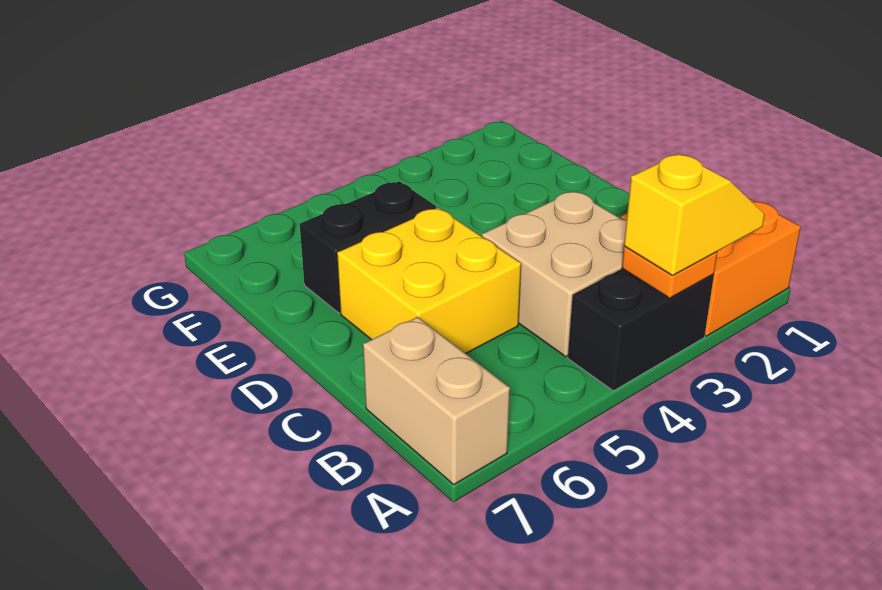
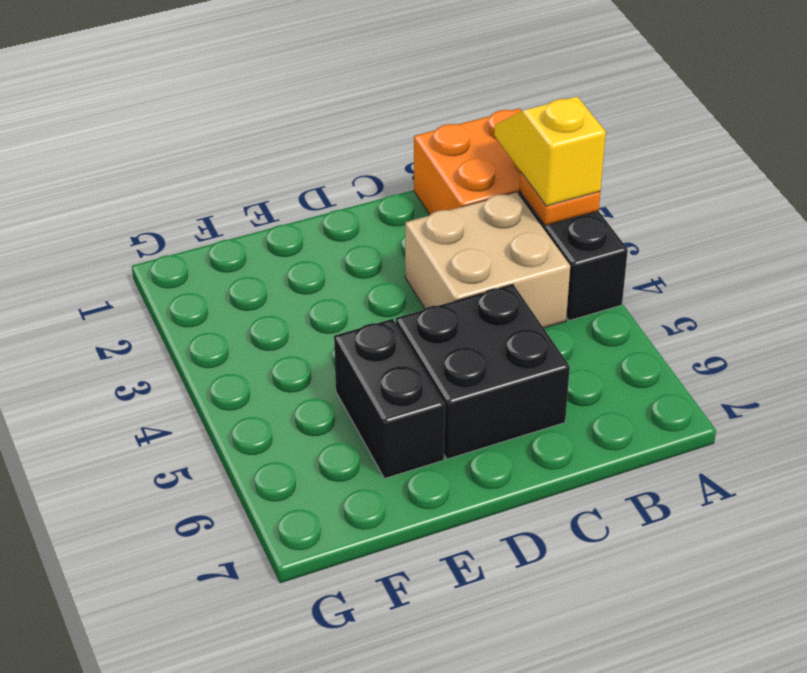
tan brick A7:B7 level 1 -> none
yellow brick C5:D6 level 1 -> black brick C5:D6 level 1

